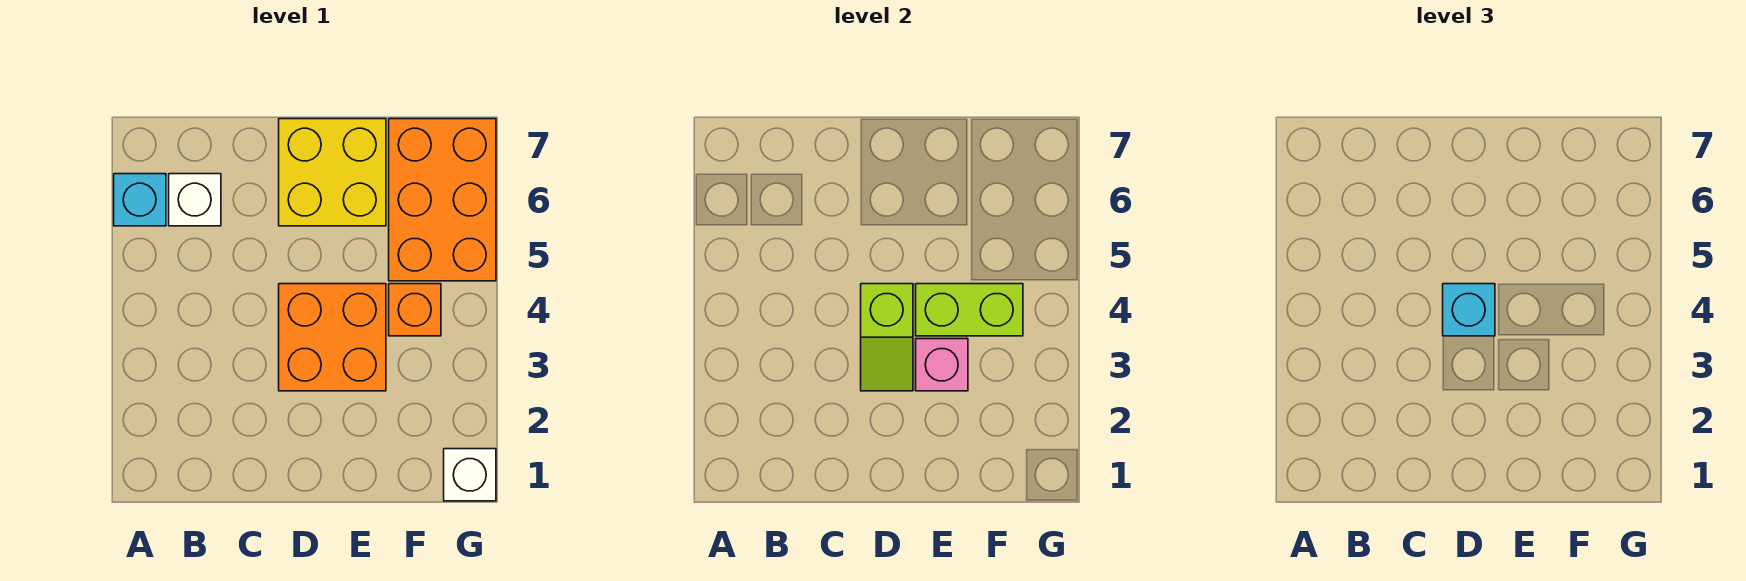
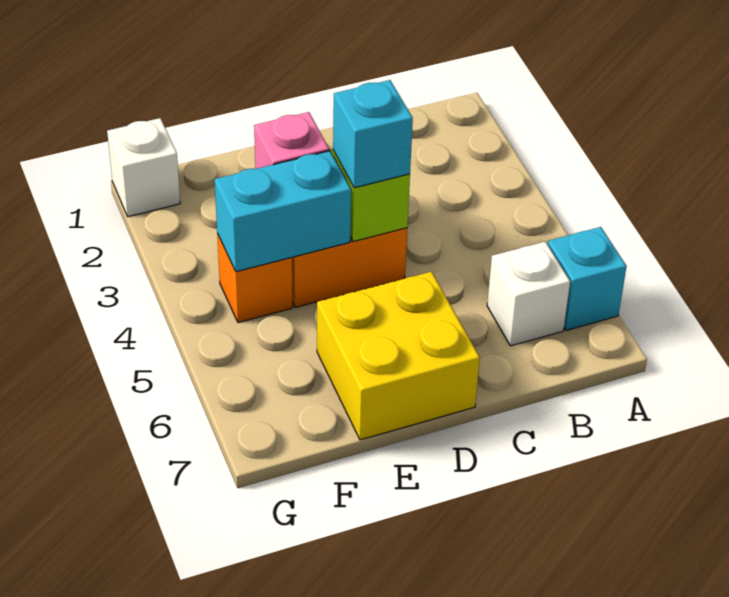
lime brick E4:F4 level 2 -> cyan brick E4:F4 level 2
orange brick F5:G7 level 1 -> none

